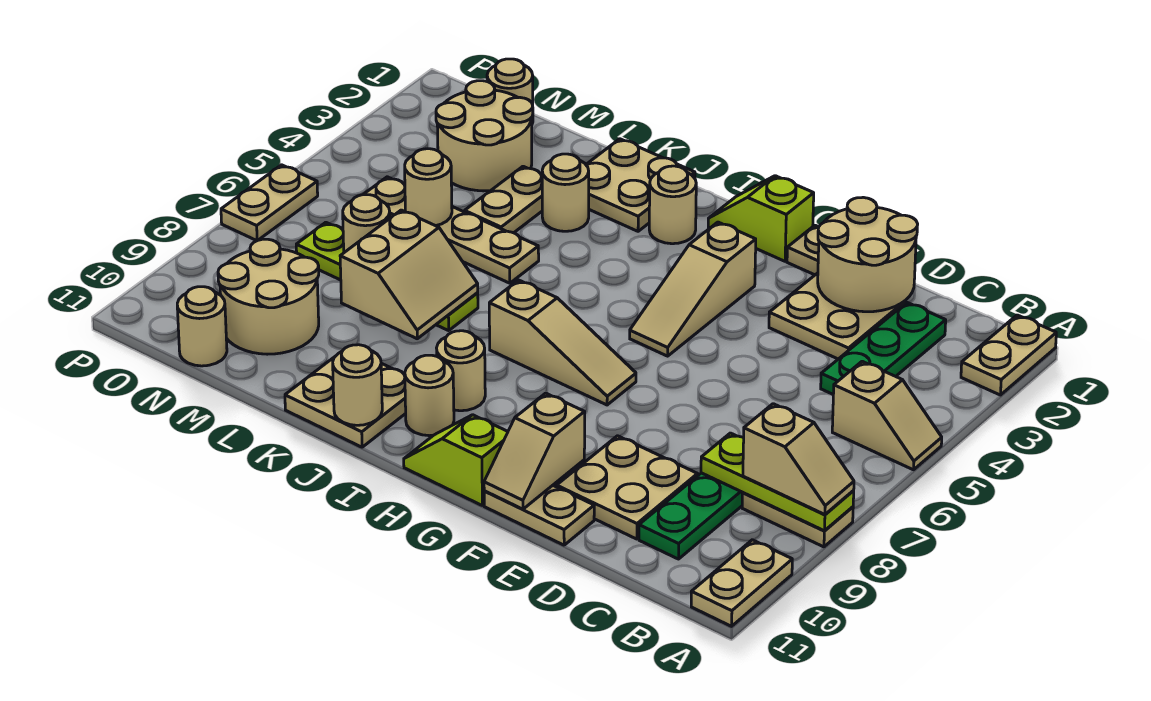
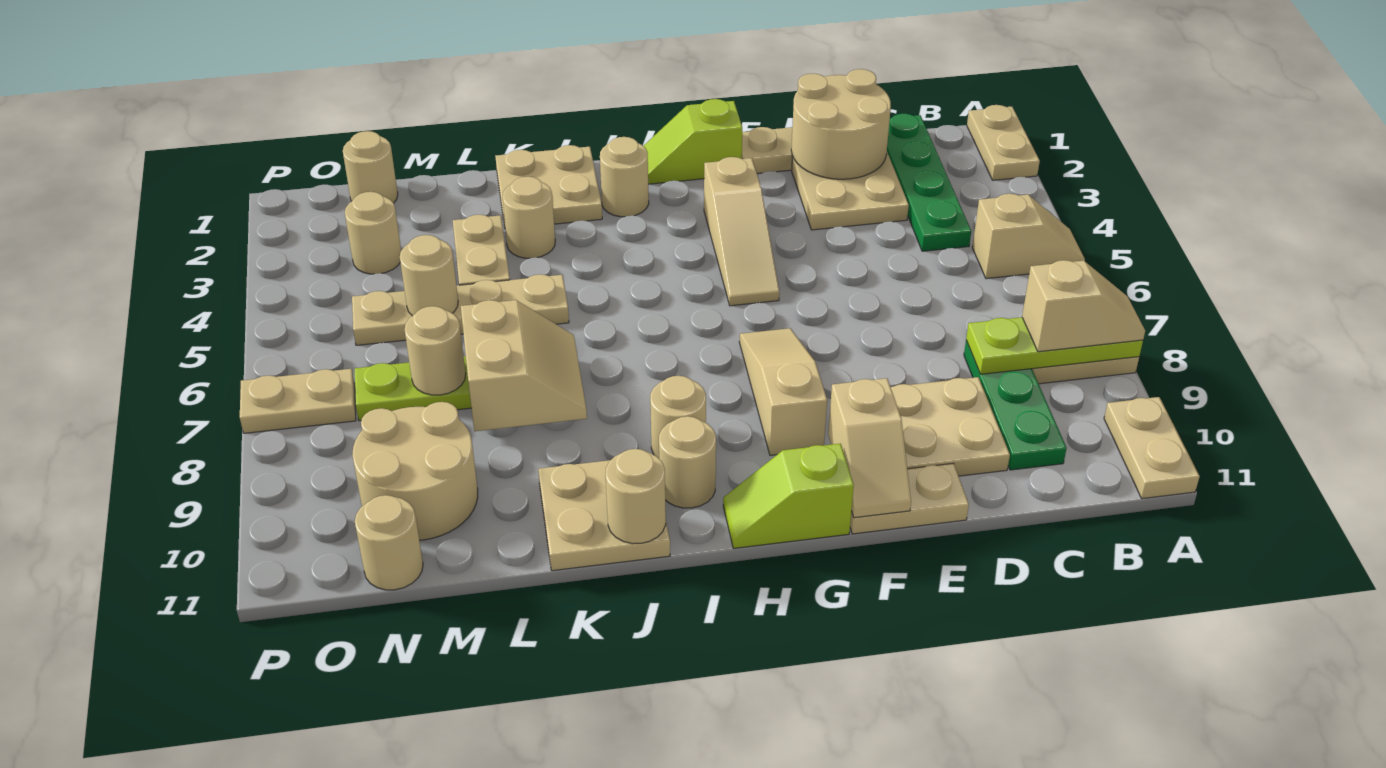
green plate C2:C4 level 1 -> green plate C1:C4 level 1
tan slope G7:I7 level 1 top I -> tan slope G7:G9 level 1 top 9
tan round brick M2:N3 level 1 -> tan round brick N3 level 1
tan plate P6:P7 level 1 -> tan plate O7:P7 level 1

